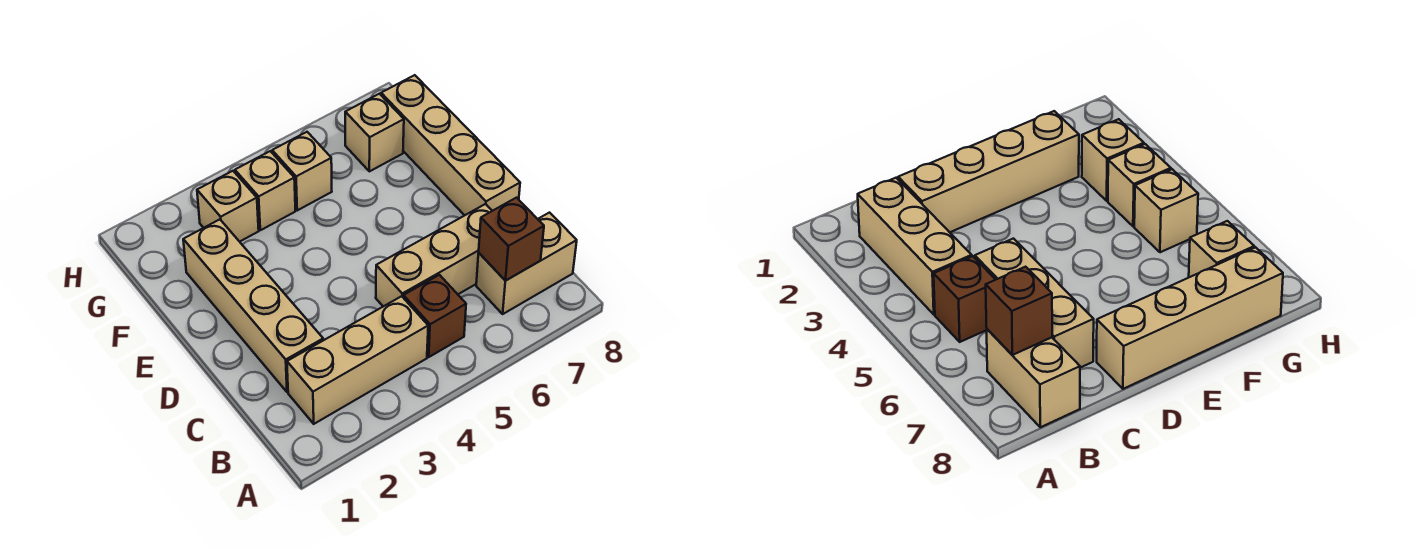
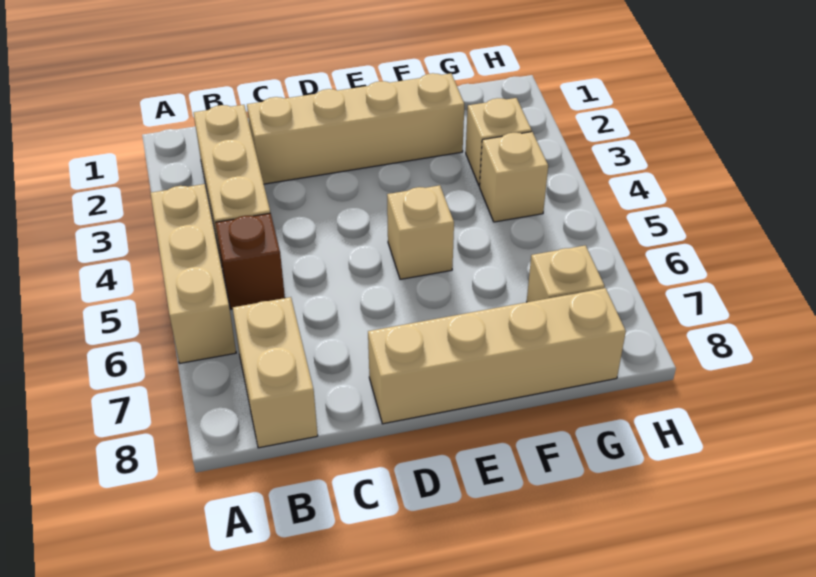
brown brick B7 level 2 -> none
tan brick C5:C7 level 1 -> tan brick A4:A6 level 1
tan brick G5 level 1 -> tan brick E5 level 1

